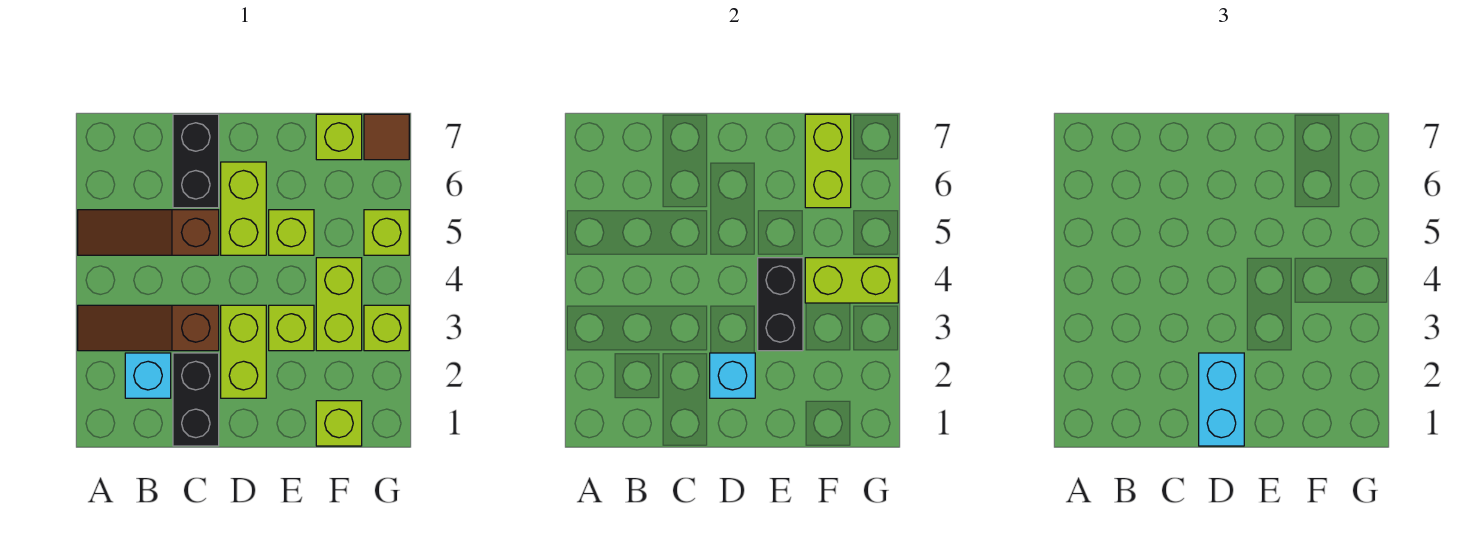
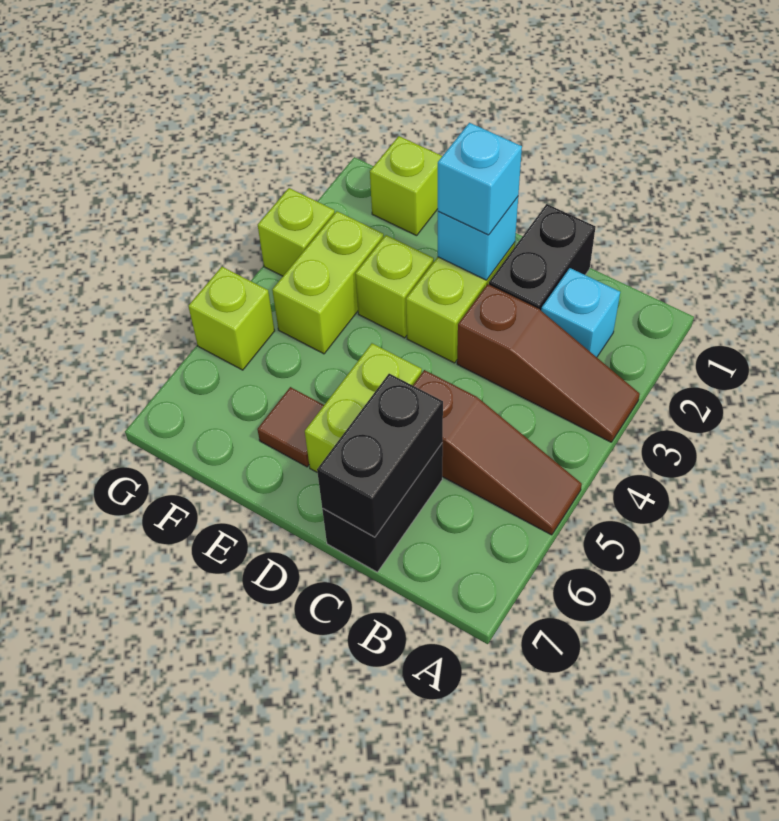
cyan brick D1:D2 level 3 -> cyan brick D2 level 3
black brick E3:E4 level 2 -> black brick C6:C7 level 2
lime brick E5 level 1 -> none
lime brick F4:G4 level 2 -> none
lime brick F6:F7 level 2 -> none
lime brick F7 level 1 -> none
brown tile G7 level 1 -> brown tile E6 level 1

